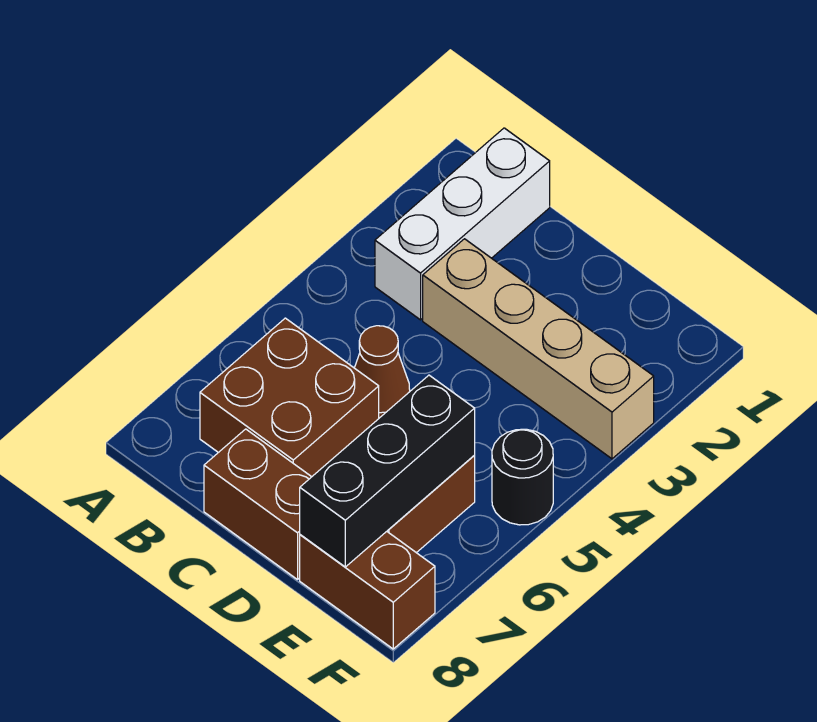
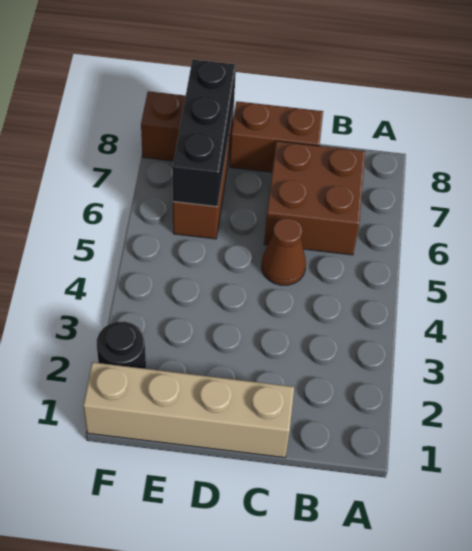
white brick B1:B3 level 1 -> none
tan brick C3:F3 level 1 -> tan brick C1:F1 level 1
black round brick F5 level 1 -> black round brick F2 level 1

